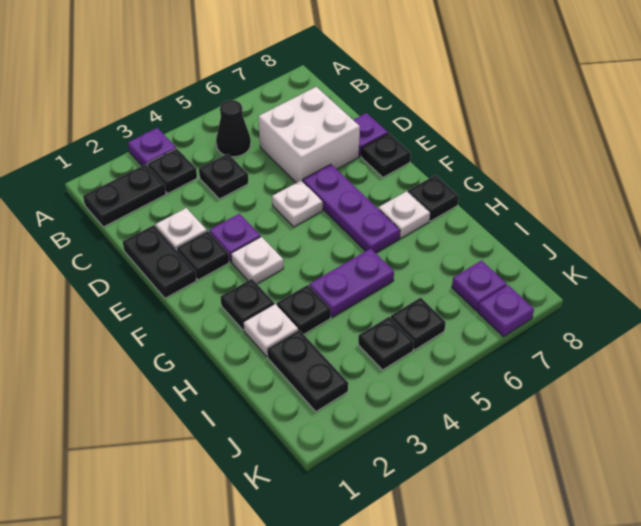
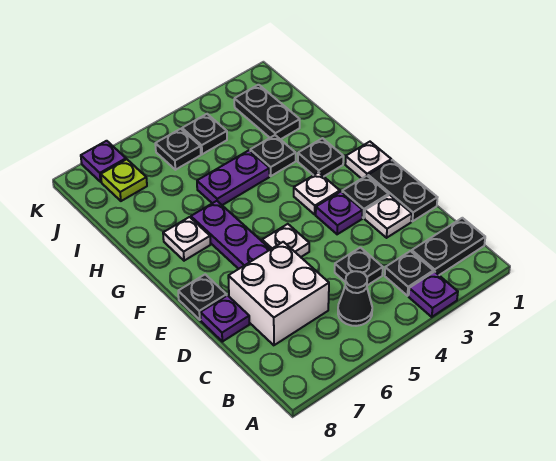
black plate G8 level 1 -> none
white plate H2 level 1 -> white plate F1 level 1
purple plate J7 level 1 -> lime plate J7 level 1

